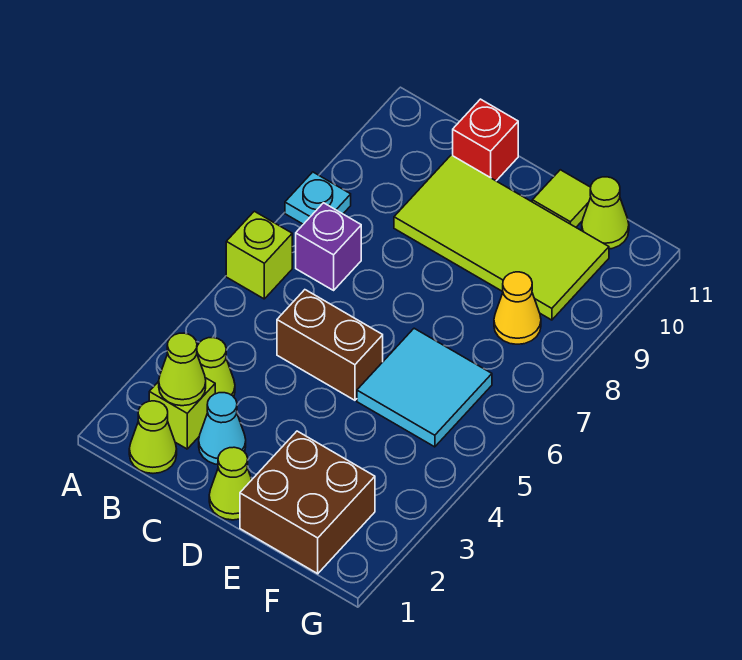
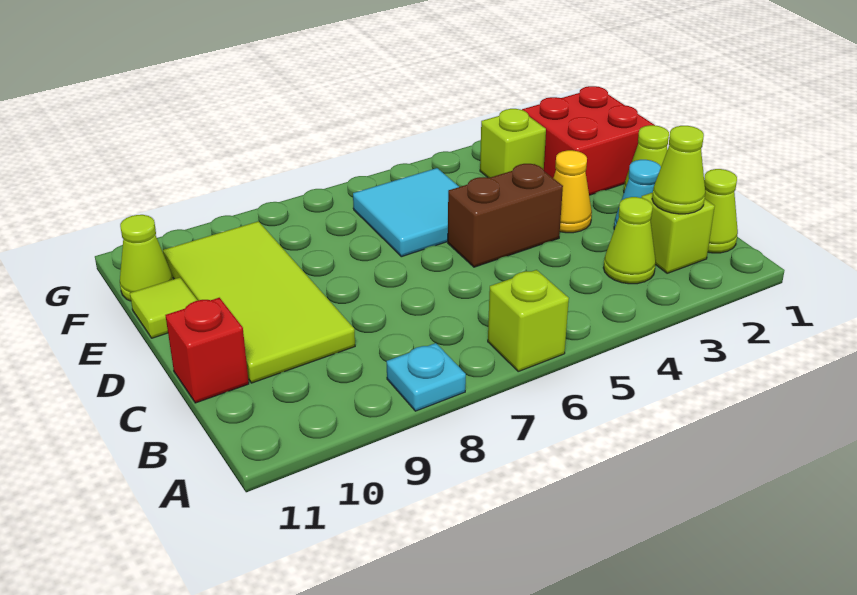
purple brick B7 level 1 -> none
brown brick C5:D5 level 1 -> brown brick D4:D5 level 1
brown brick E1:F2 level 1 -> red brick E1:F2 level 1
none -> lime brick F3 level 1
yellow cone F8 level 1 -> yellow cone D3 level 1

